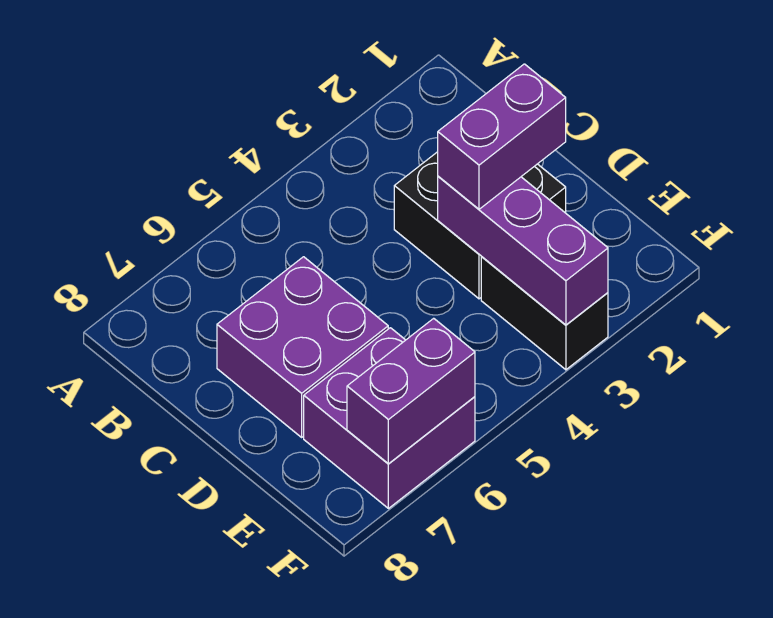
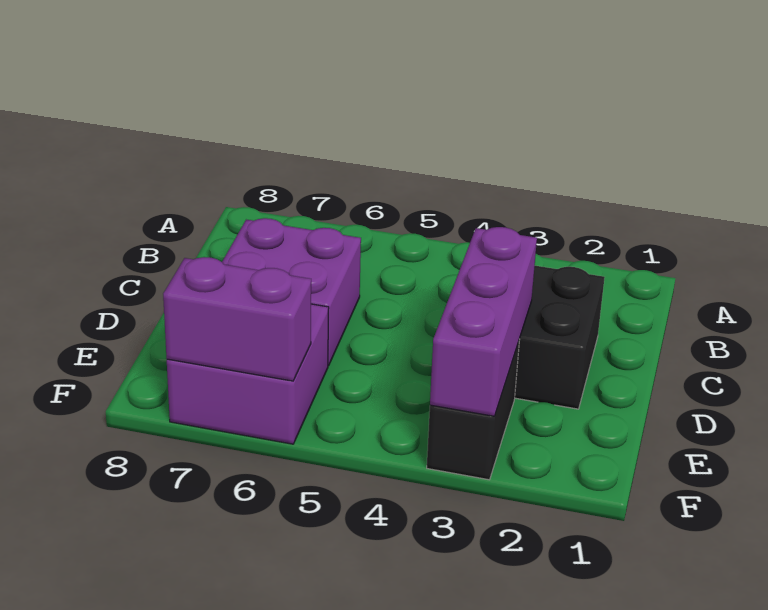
purple brick D2:D3 level 3 -> none

